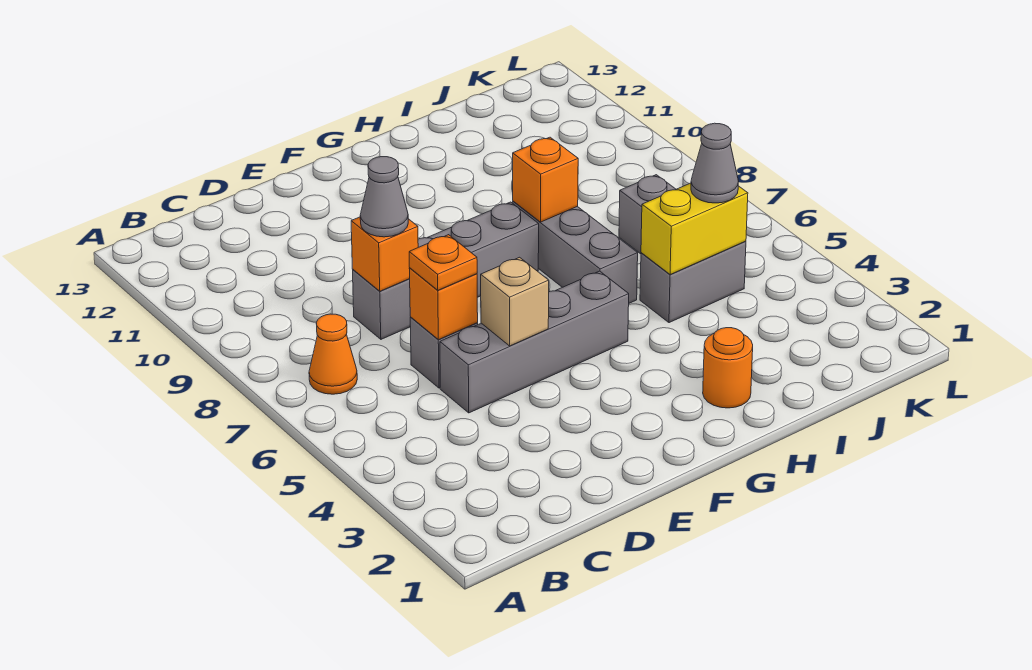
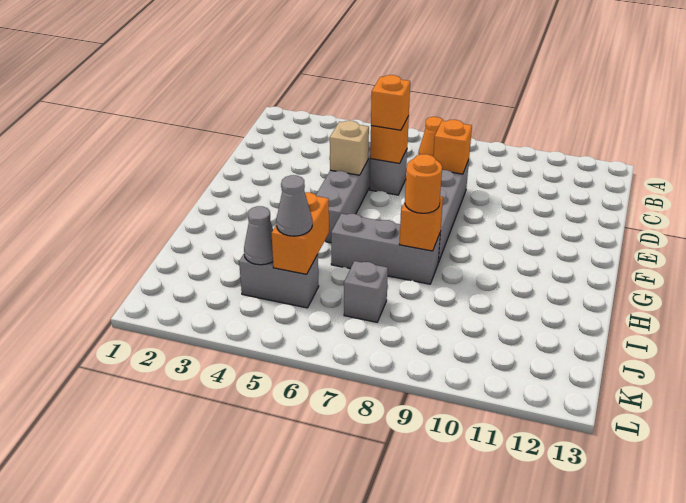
orange plate D6 level 3 -> orange brick D6 level 3
grey cone D8 level 3 -> grey cone J4 level 2
orange round brick H2 level 1 -> orange round brick H8 level 3
grey brick I5:J5 level 1 -> grey brick J4:J5 level 1
yellow brick I5:J5 level 2 -> orange brick I5:J5 level 2

